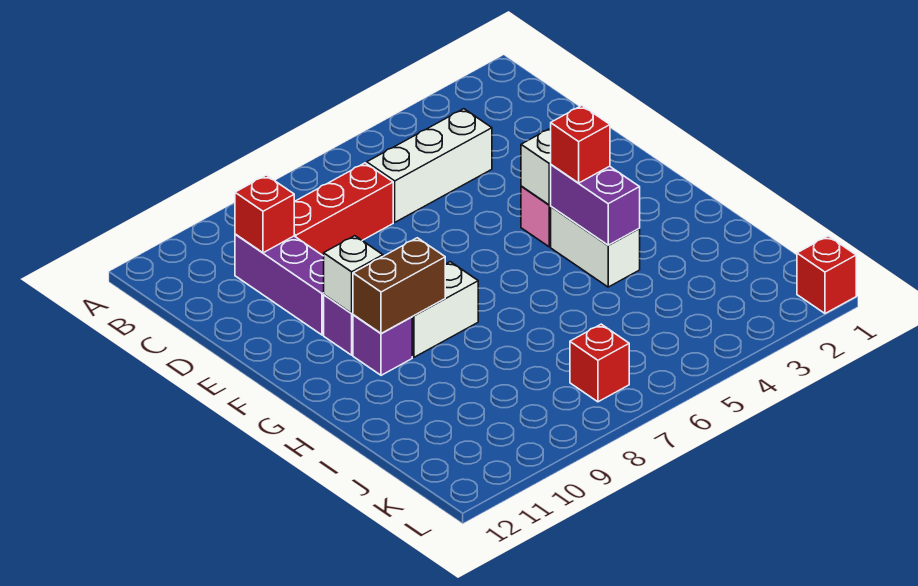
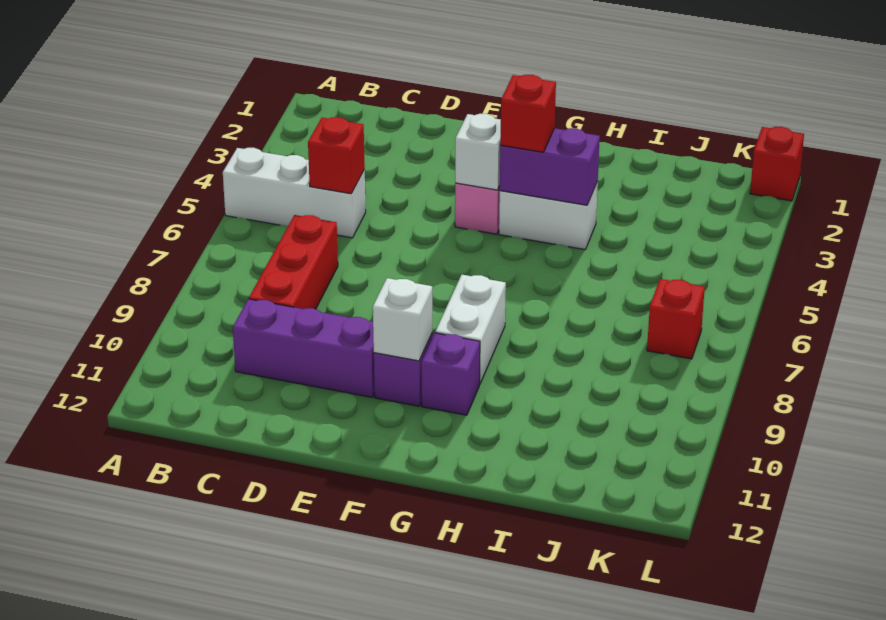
white brick C4:C6 level 1 -> white brick A5:C5 level 1
red brick C10 level 2 -> red brick C5 level 2
brown brick G9:G10 level 2 -> none

